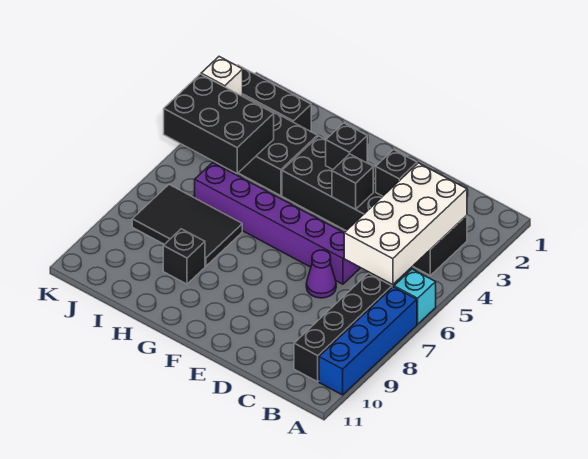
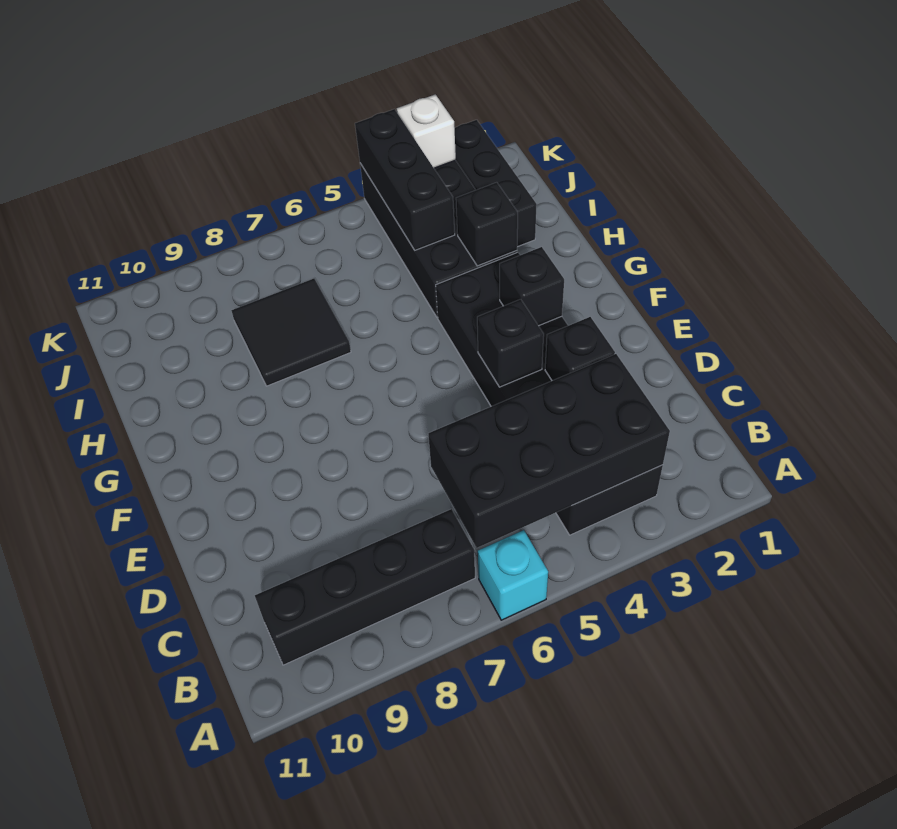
blue brick A7:A10 level 1 -> none
white brick B3:C6 level 2 -> black brick B3:C6 level 2
purple brick D6:I6 level 1 -> none
purple cone D7 level 1 -> none
black tile H7:J8 level 1 -> black tile H7:I8 level 1
black brick H9 level 1 -> black brick H3 level 2
black brick I4:K5 level 2 -> black brick I4:K4 level 2

